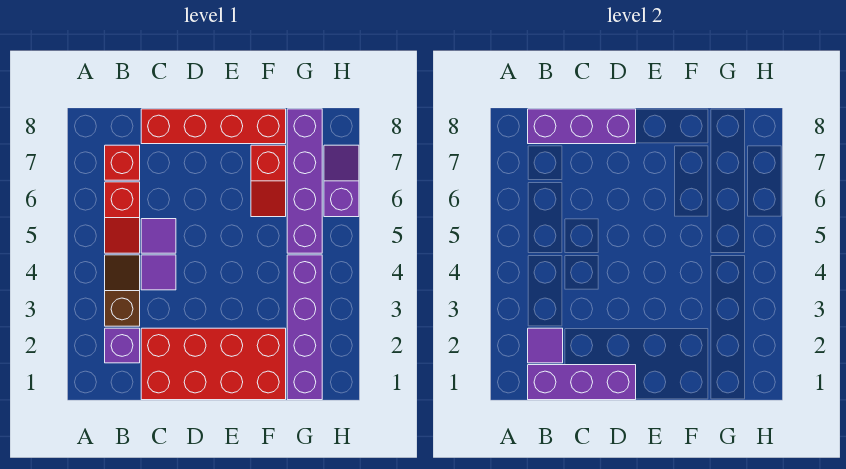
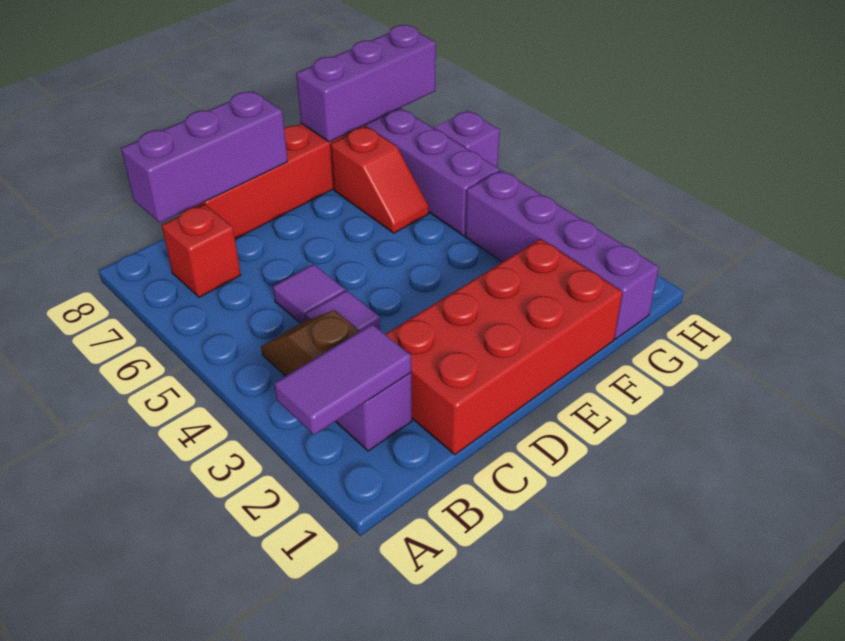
purple brick B1:D1 level 2 -> purple brick F8:H8 level 2
purple tile B2 level 2 -> purple tile A2:B2 level 2
red slope B5:B6 level 1 top 6 -> none

